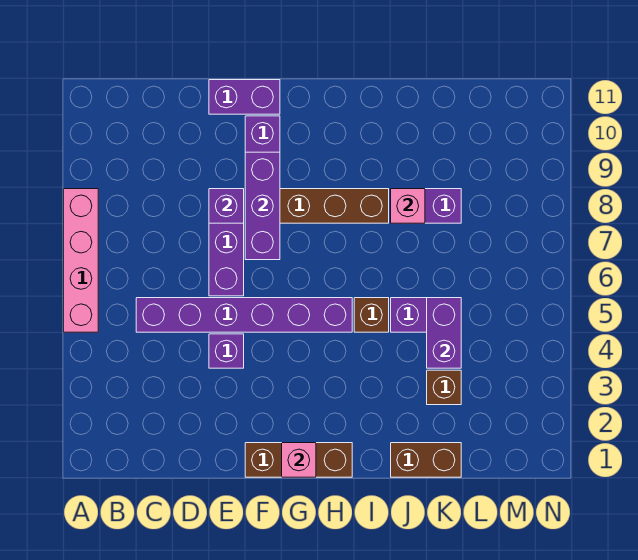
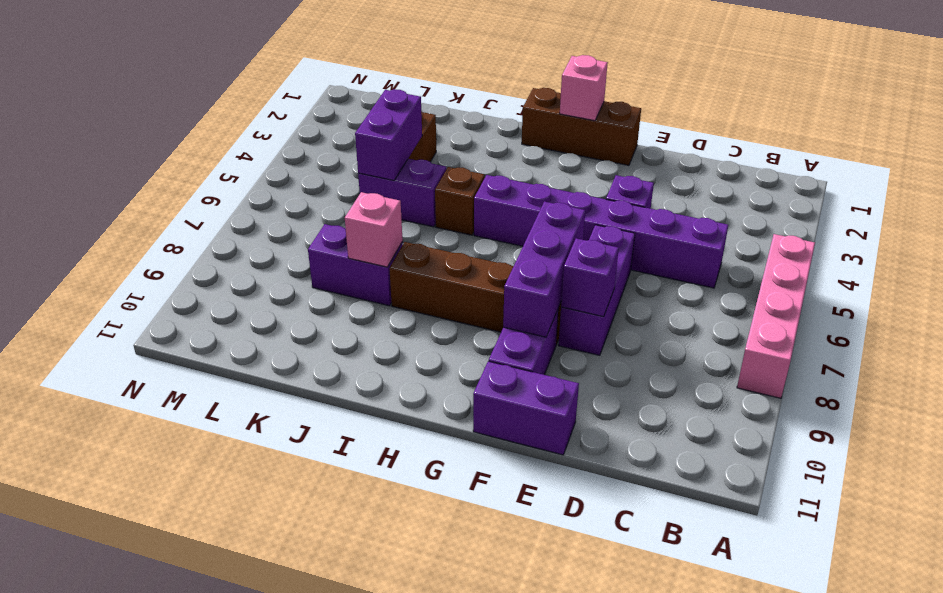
brown brick J1:K1 level 1 -> none

